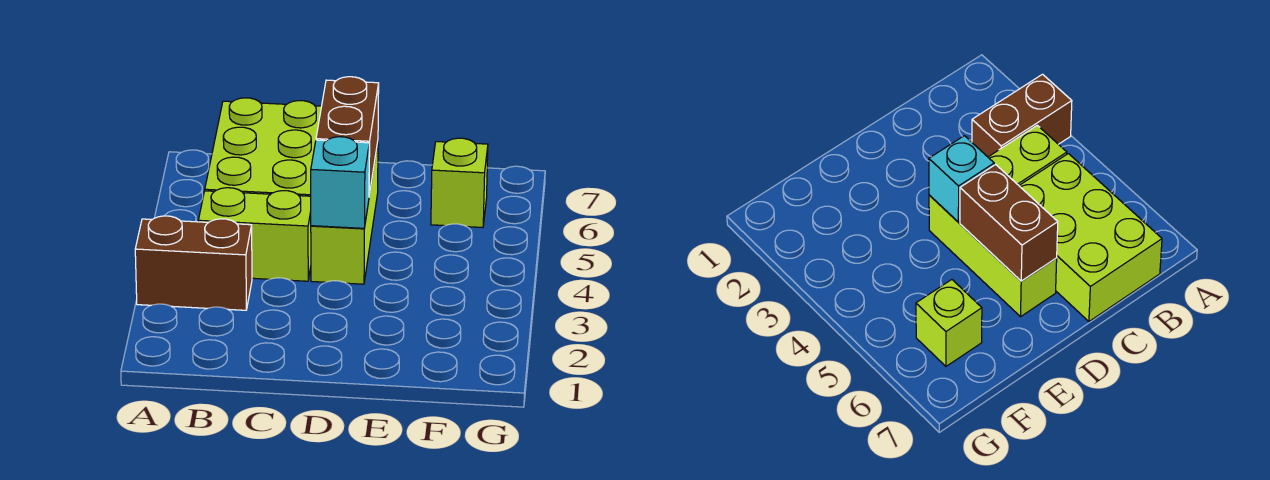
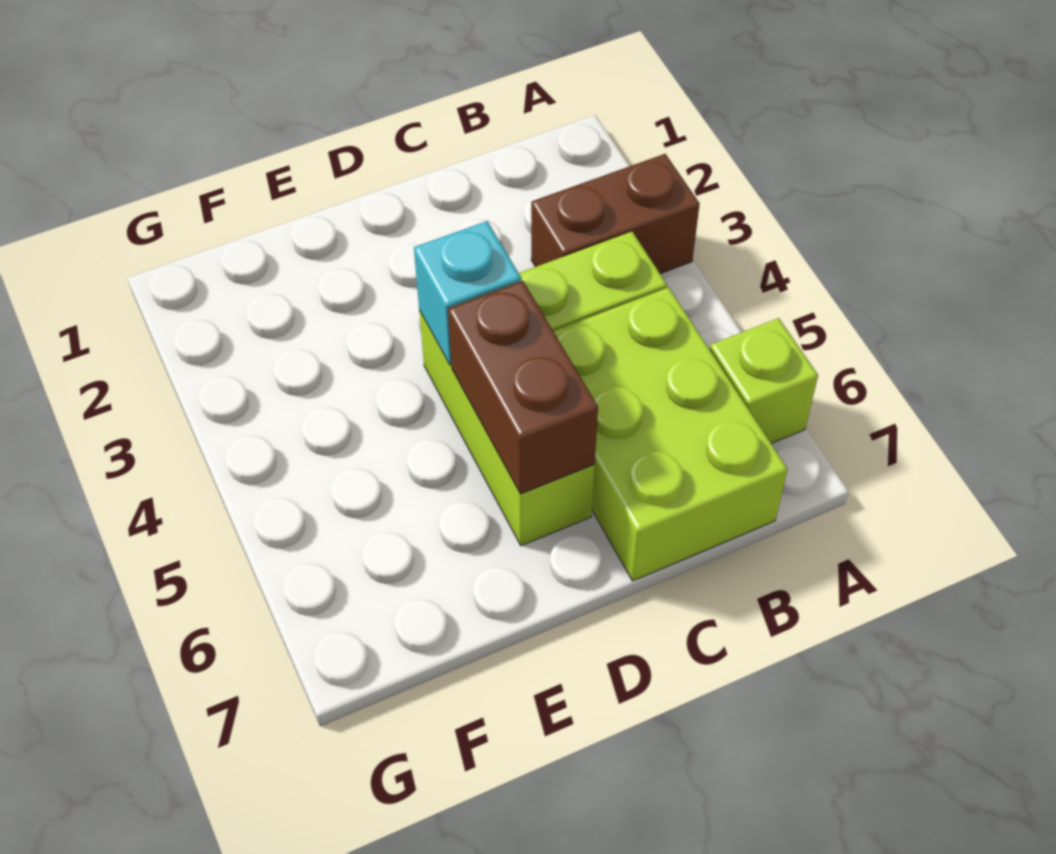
lime brick F6 level 1 -> lime brick A6 level 1

